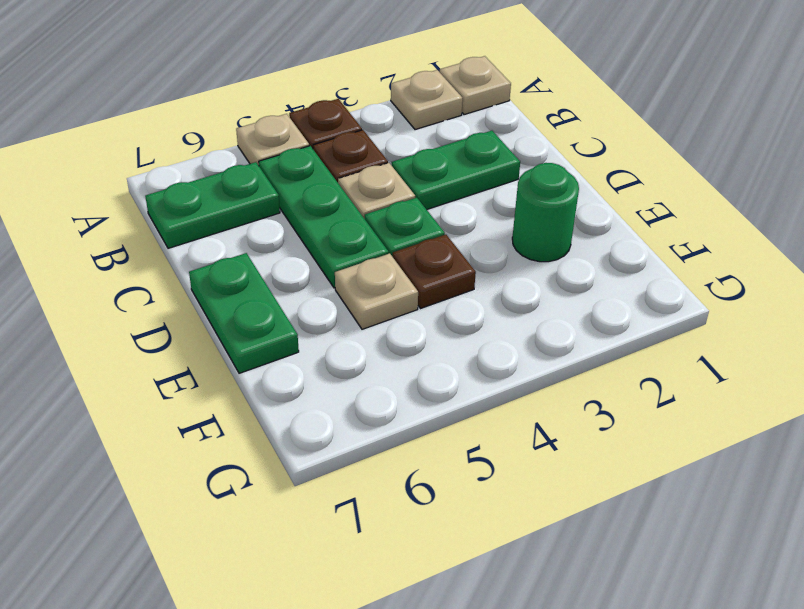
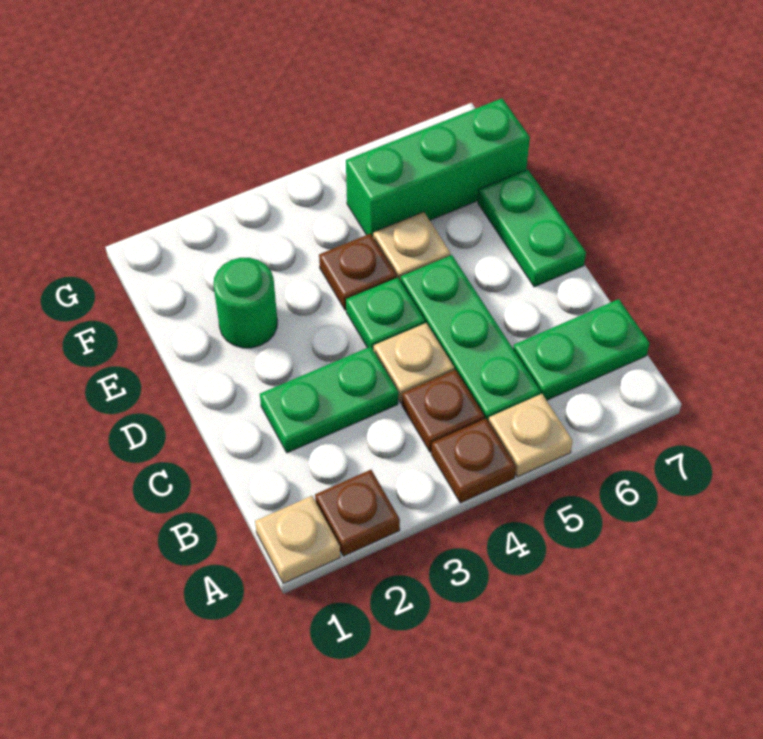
tan plate A2 level 1 -> brown plate A2 level 1
none -> green brick F5:F7 level 1

